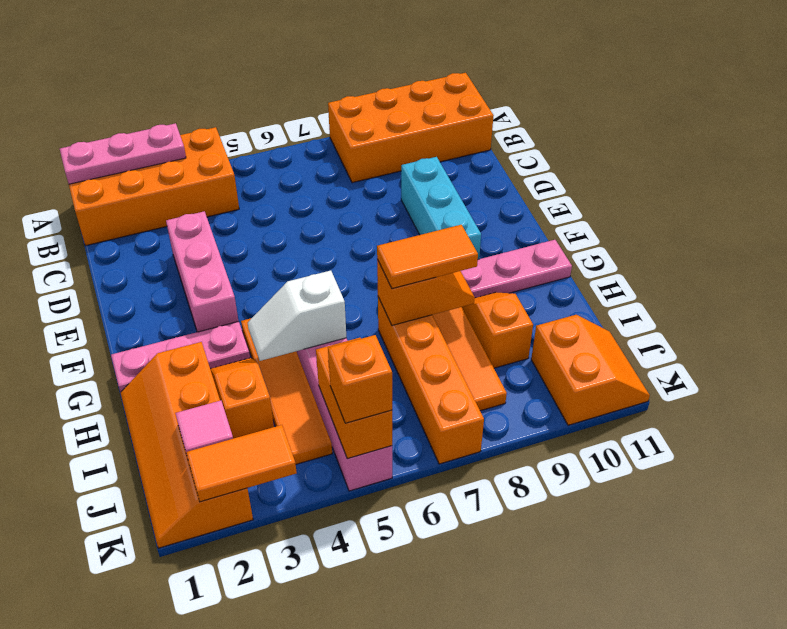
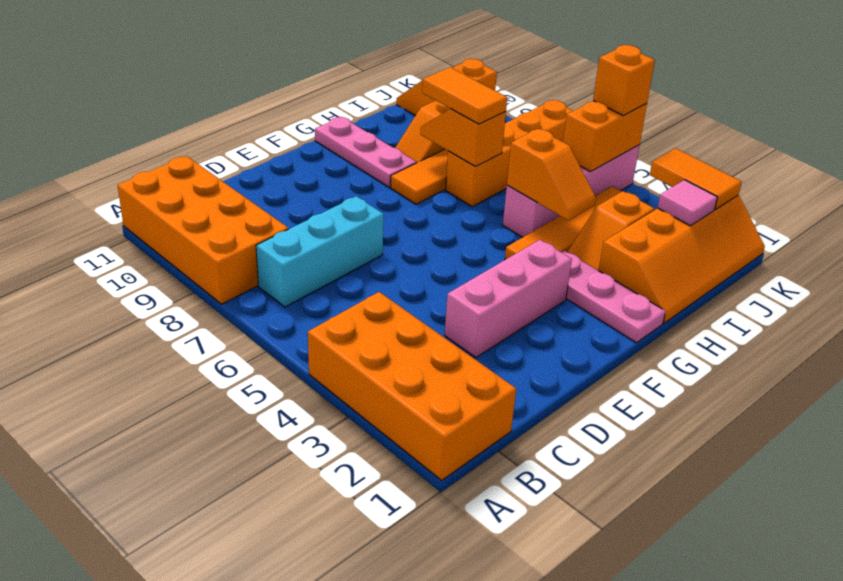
pink plate A1:A3 level 2 -> none
cyan brick D9:F9 level 1 -> cyan brick B7:D7 level 1
white slope H4:H5 level 2 top 5 -> orange slope H4:H5 level 2 top 5

